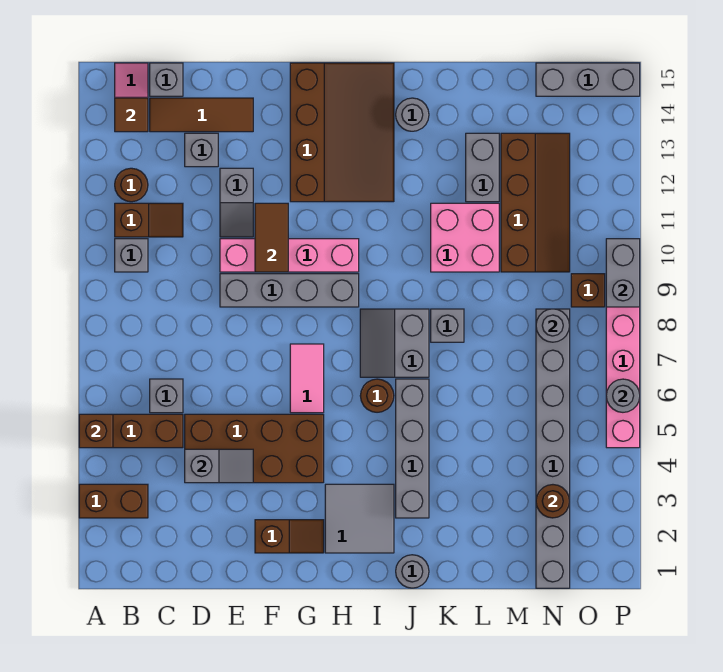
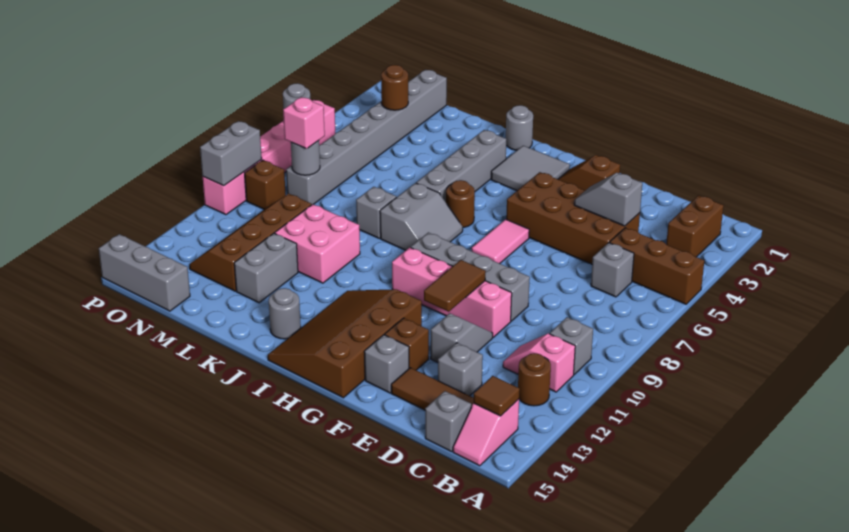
brown brick A3:B3 level 1 -> brown brick B2:B3 level 1
brown brick A5 level 2 -> brown brick F13 level 1
brown slope B11:C11 level 1 top B -> pink slope B11:C11 level 1 top B
none -> grey brick F14 level 1
none -> pink brick N8 level 3

